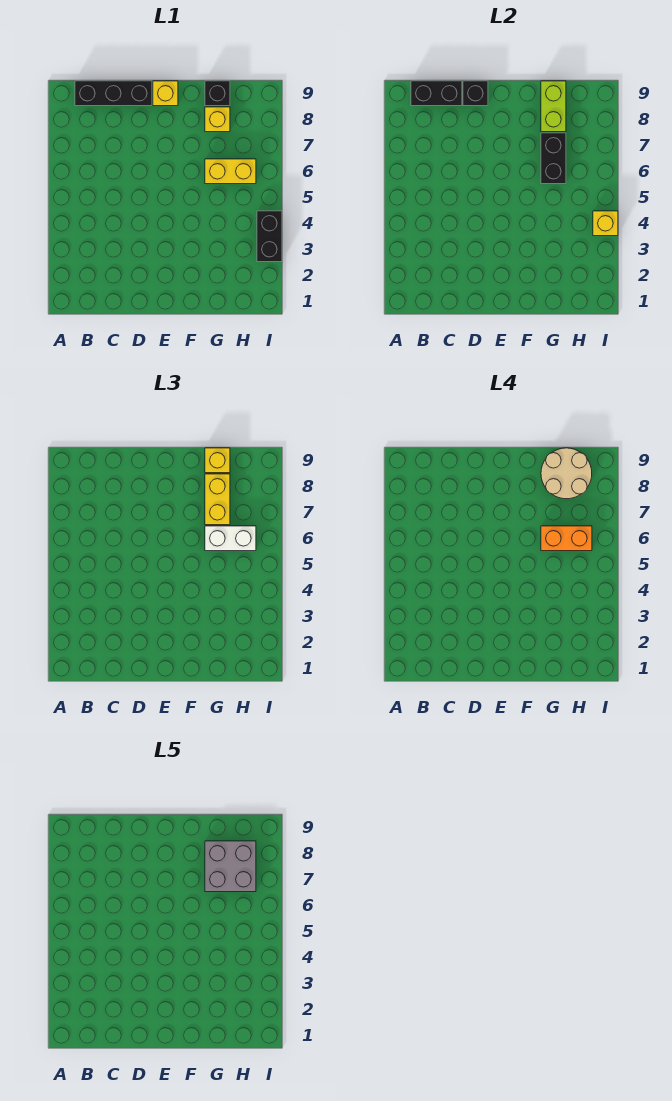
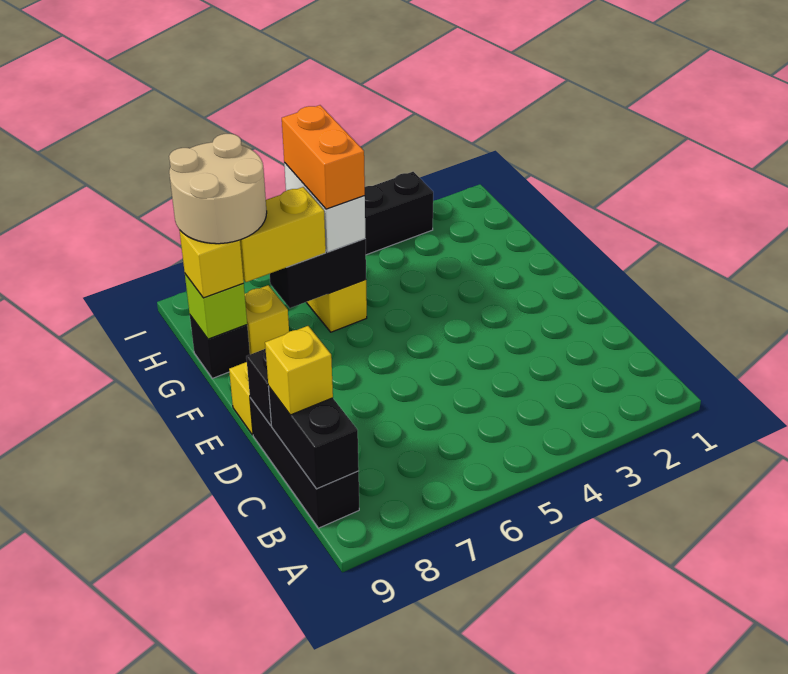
grey brick G7:H8 level 5 -> none
lime brick G8:G9 level 2 -> lime brick G9 level 2
yellow brick I4 level 2 -> yellow brick C9 level 3

